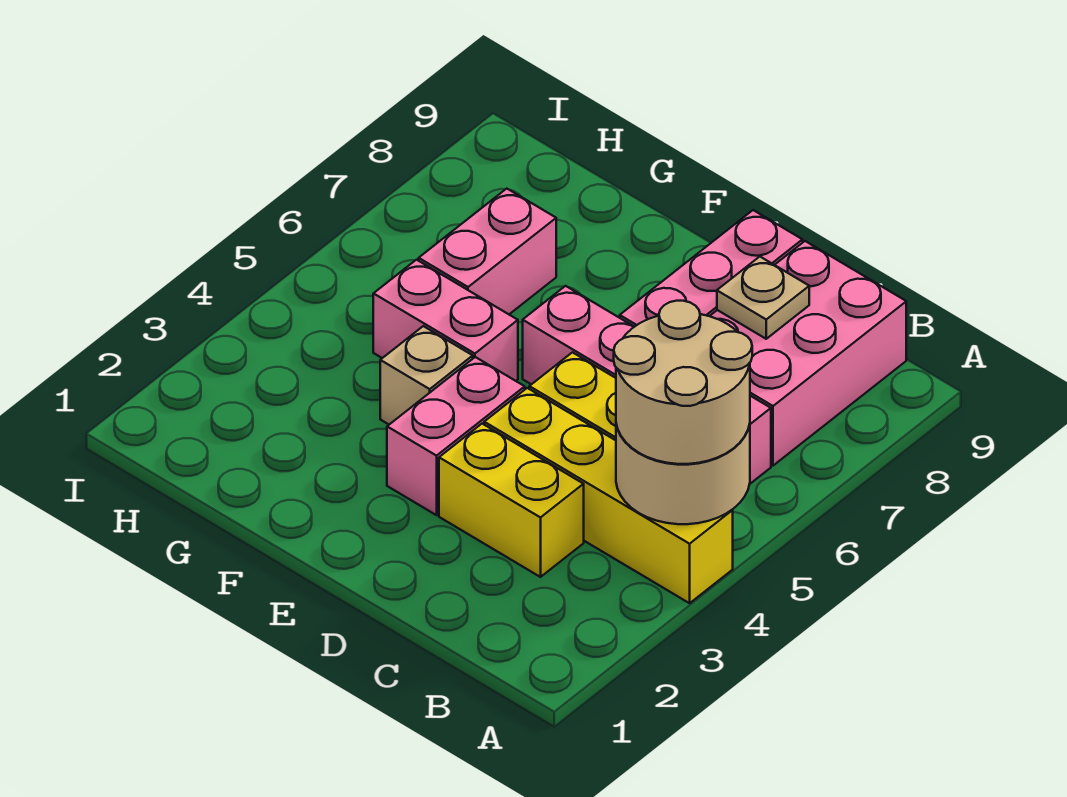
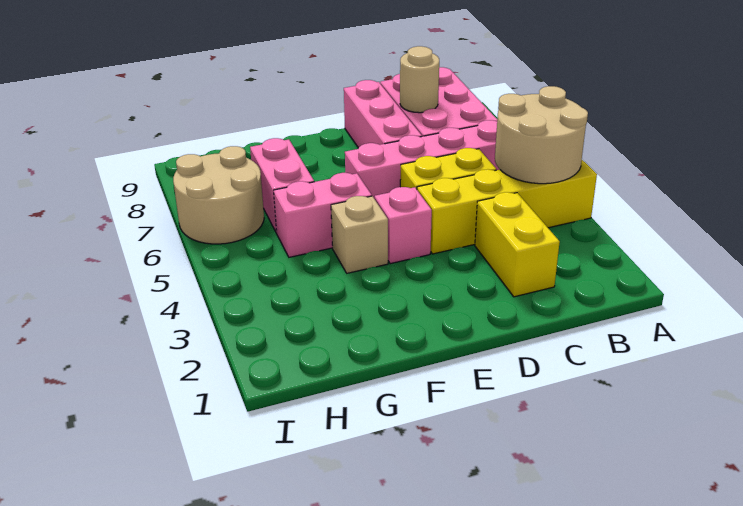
tan round brick A4:B5 level 3 -> tan round brick H6:I7 level 1
yellow brick C3:D3 level 1 -> yellow brick C2:C3 level 1
tan plate C8 level 2 -> tan round brick C8 level 2
pink brick E3:E4 level 1 -> pink brick E4 level 1

